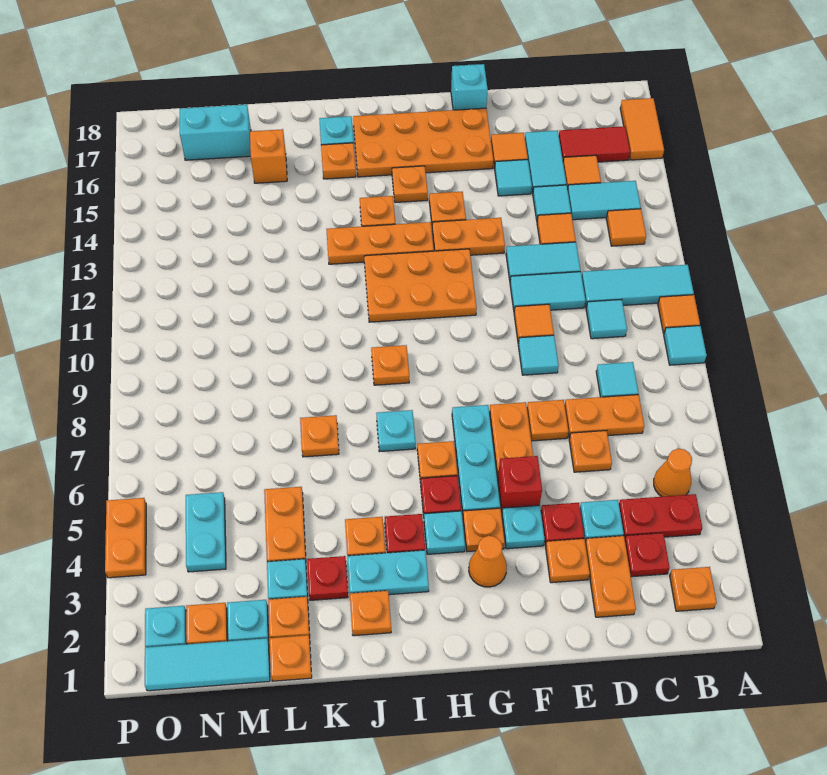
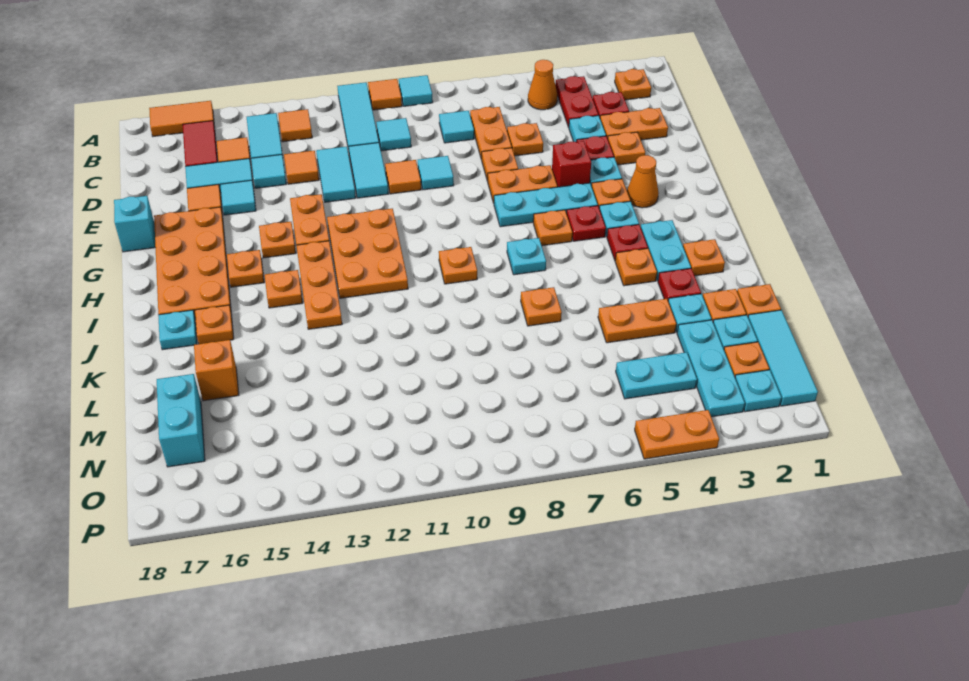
none -> cyan plate M3:O3 level 1

